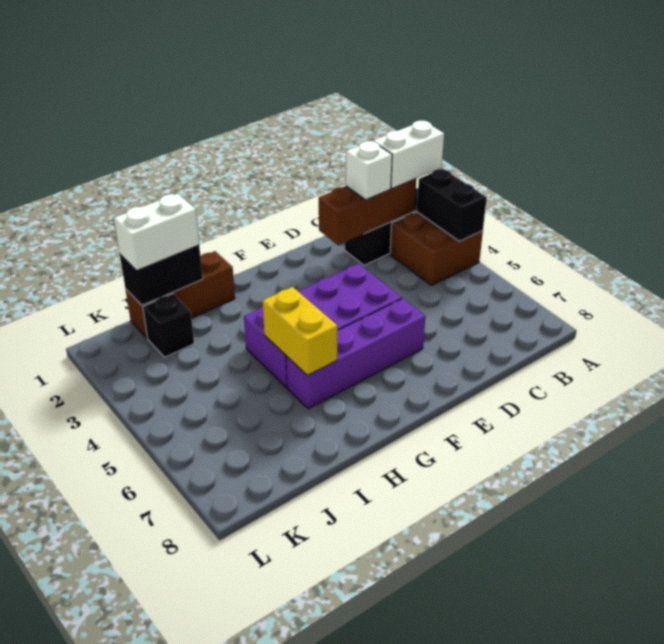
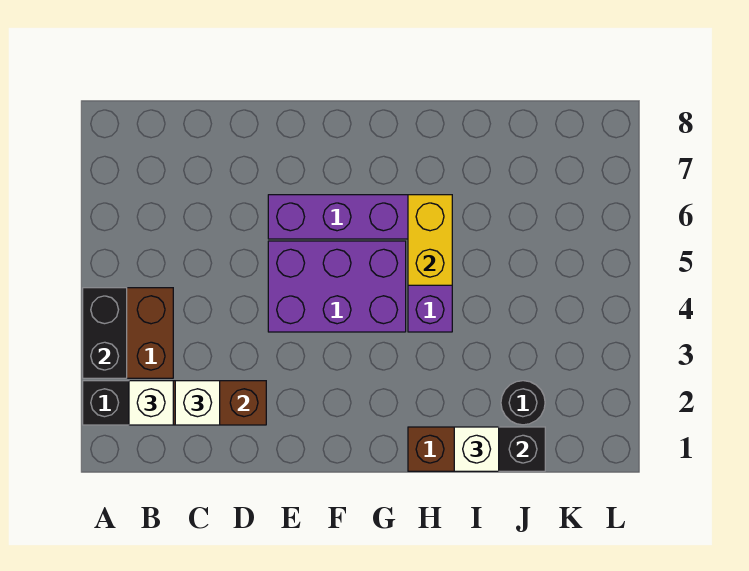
white brick A2:B2 level 3 -> white brick B2 level 3
white brick I1:J1 level 3 -> white brick I1 level 3
black brick J2 level 1 -> black round brick J2 level 1

